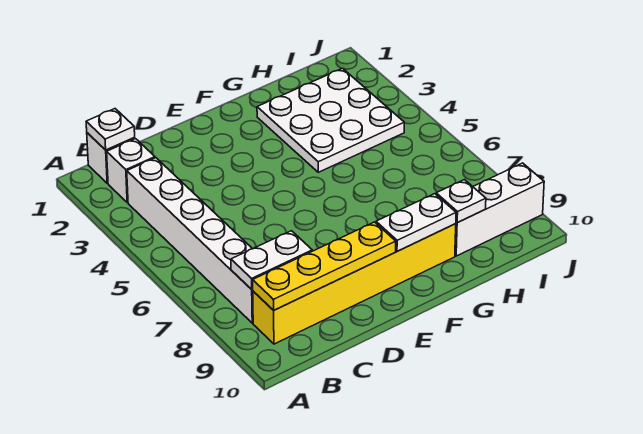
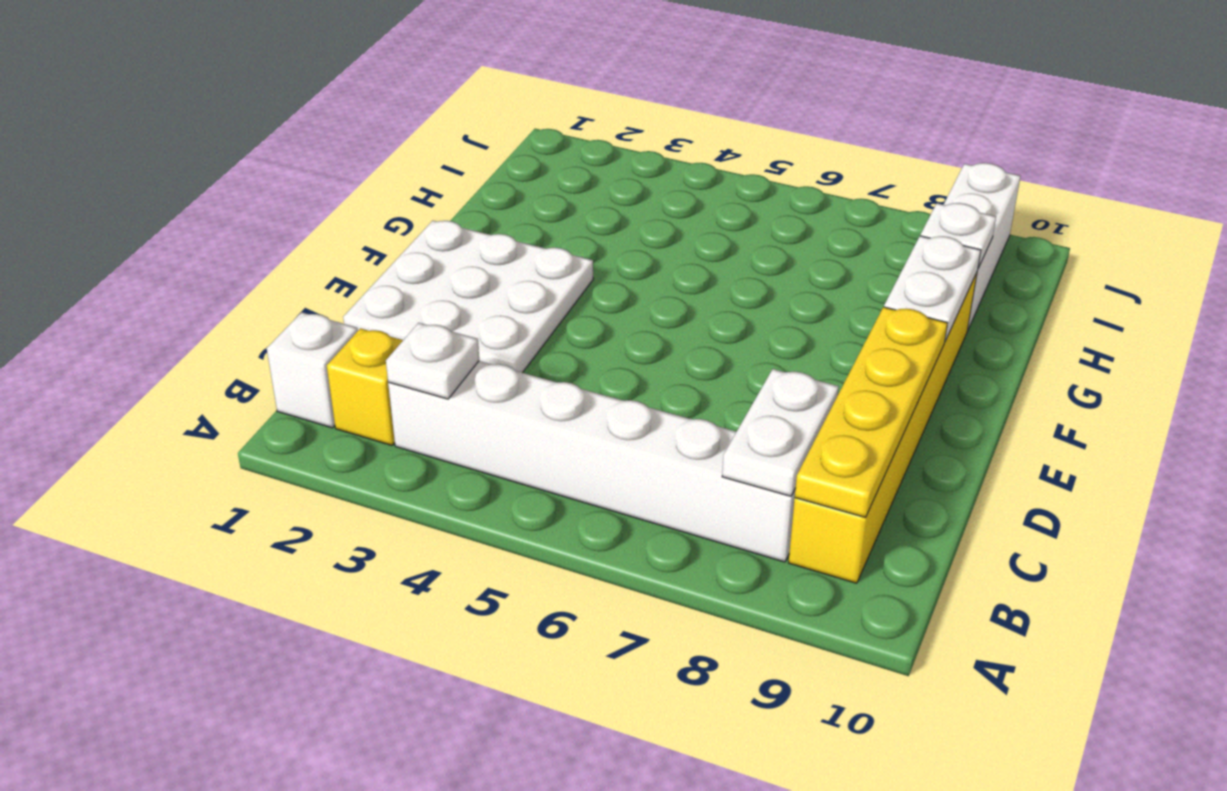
white plate B1 level 2 -> white plate B3 level 2
white brick B2 level 1 -> yellow brick B2 level 1
white plate G2:I4 level 1 -> white plate D1:F3 level 1

